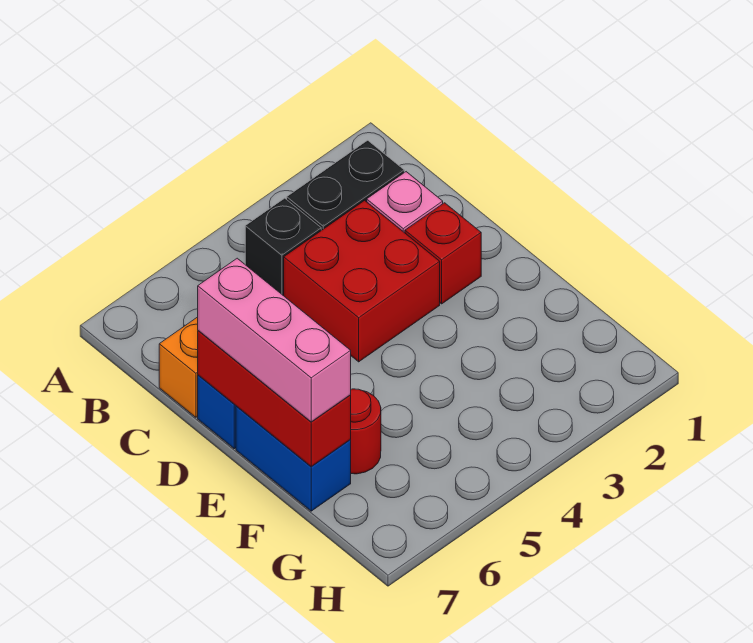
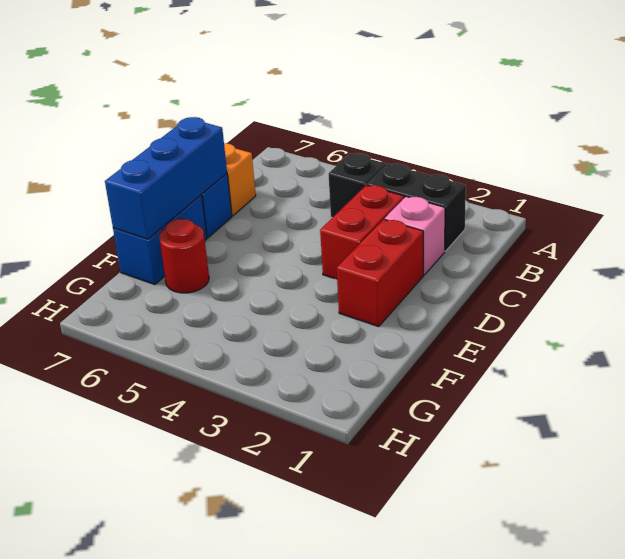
red brick C3:D4 level 1 -> red brick C3:D3 level 1
red brick D2 level 1 -> red brick D2:E2 level 1
red brick D7:F7 level 2 -> blue brick D7:F7 level 2
pink brick D7:F7 level 3 -> none

